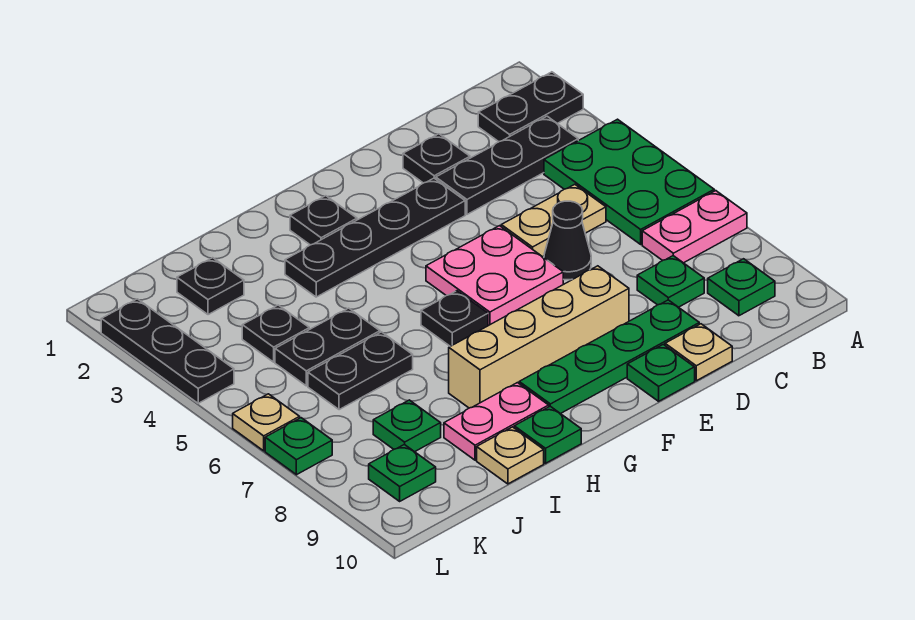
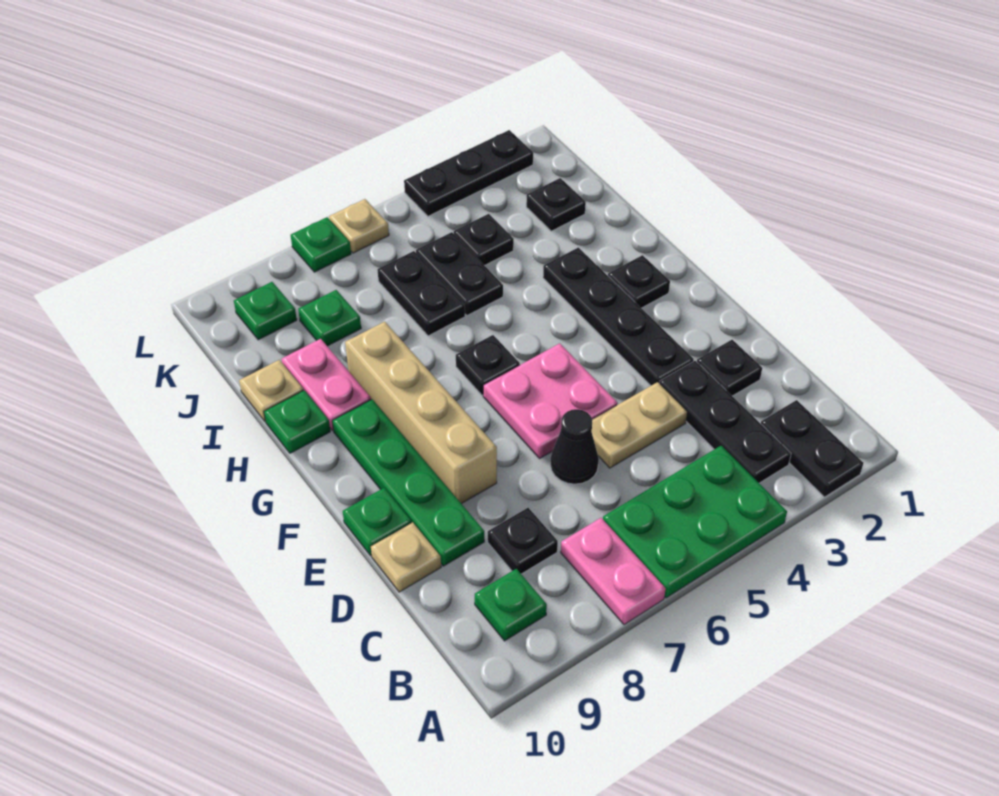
tan plate C5:D5 level 1 -> tan plate D4:D5 level 1
green plate C8 level 1 -> black plate C8 level 1

